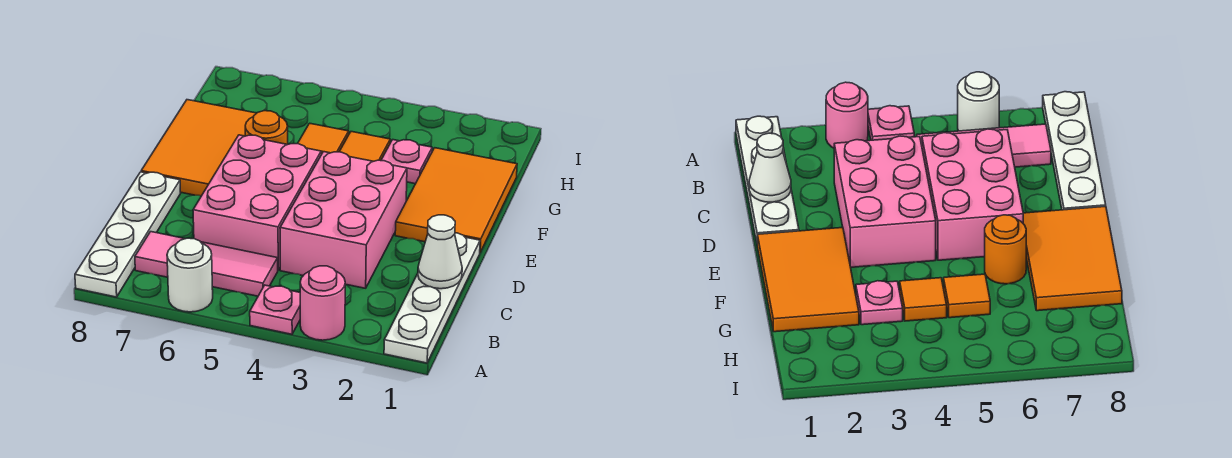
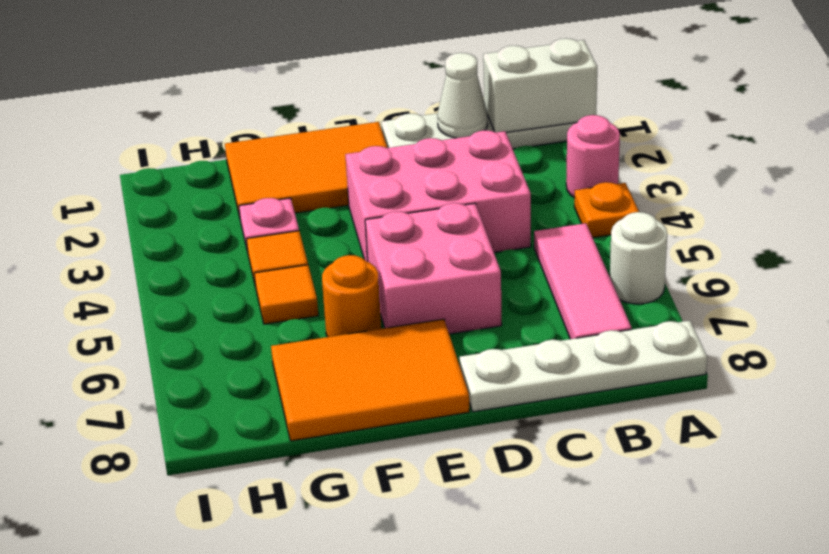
none -> white brick A1:B1 level 2
pink plate A4 level 1 -> orange plate A4 level 1
pink brick C5:E6 level 1 -> pink brick D5:E6 level 1

